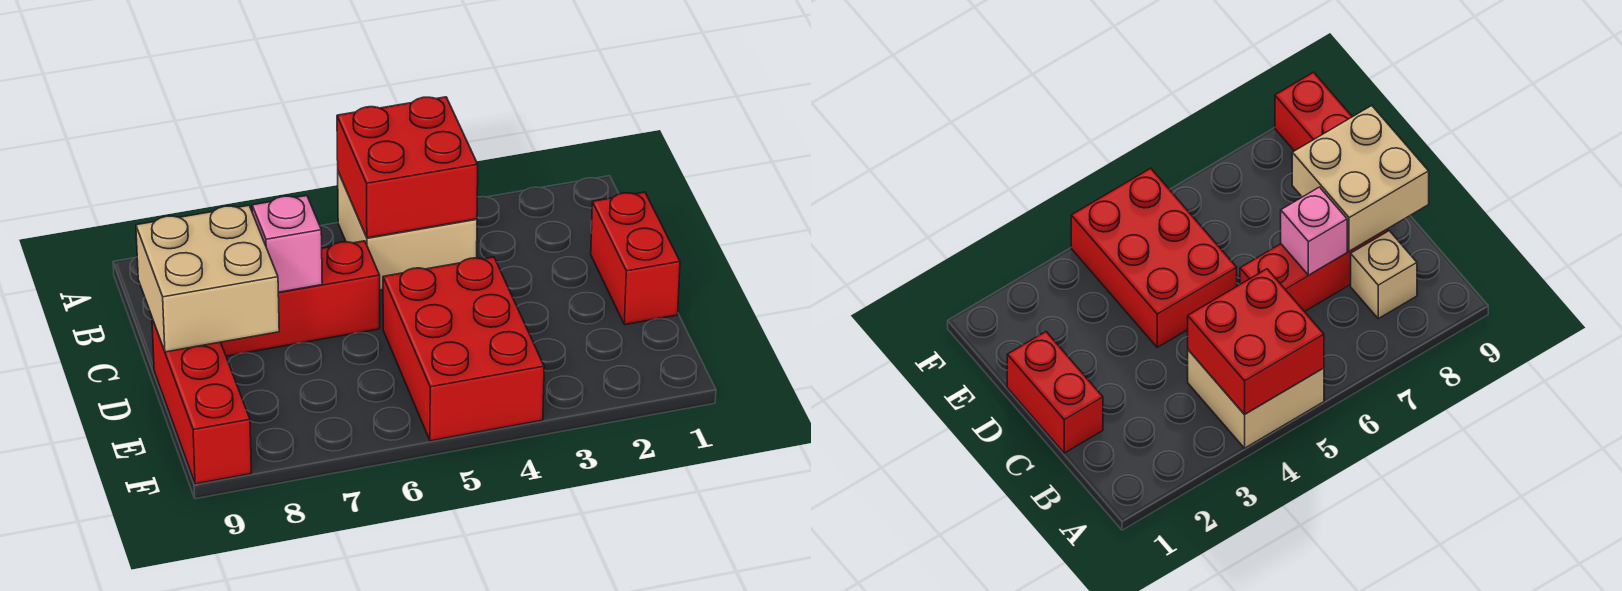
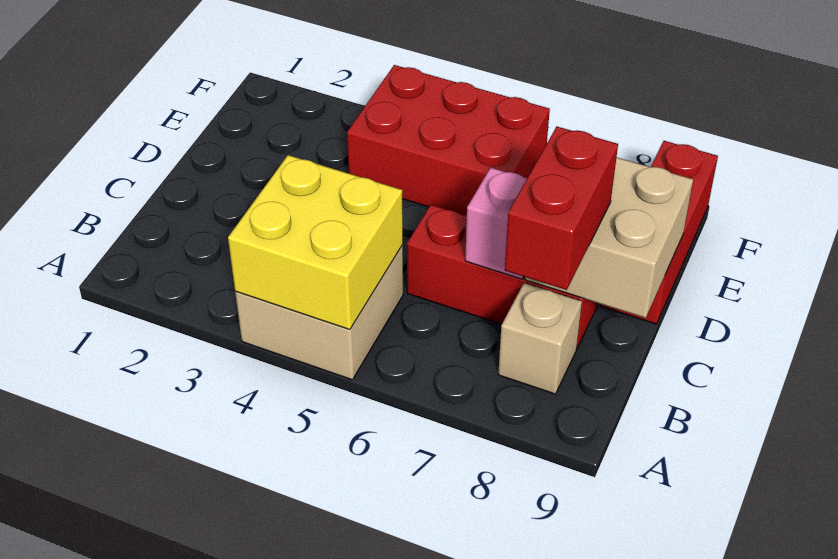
red brick A4:B5 level 2 -> yellow brick A4:B5 level 2
red brick C1:D1 level 1 -> red brick B8:C8 level 3
red brick D4:F5 level 1 -> red brick E4:F6 level 1

